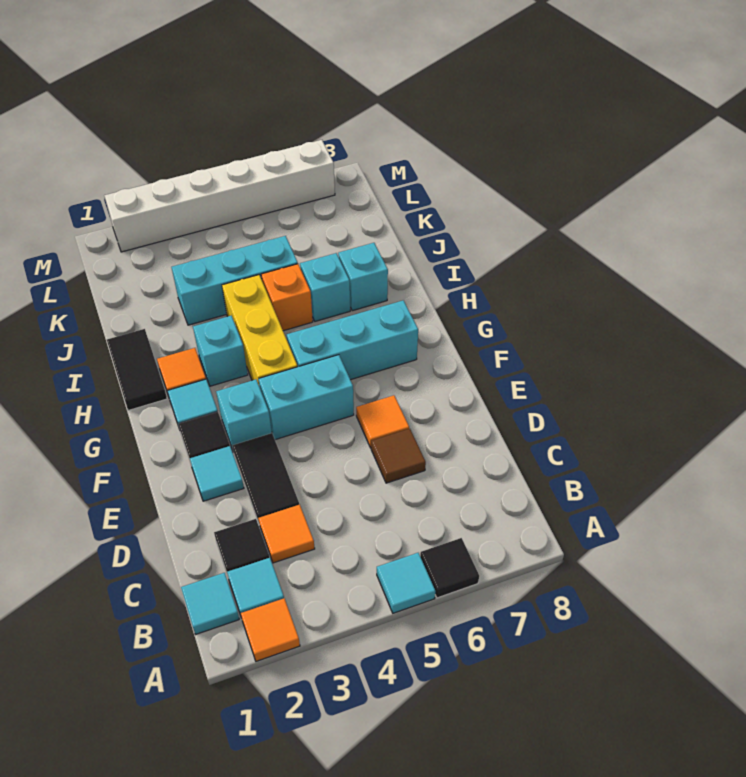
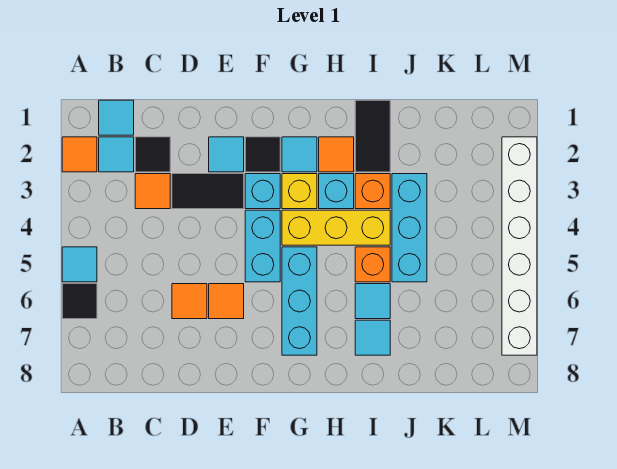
brown tile D6 level 1 -> orange tile D6 level 1
none -> yellow brick G3 level 1
black tile H1:I1 level 1 -> black tile I1:I2 level 1
none -> orange brick I3 level 1
cyan brick I6 level 1 -> cyan tile I6 level 1
cyan brick I7 level 1 -> cyan tile I7 level 1

